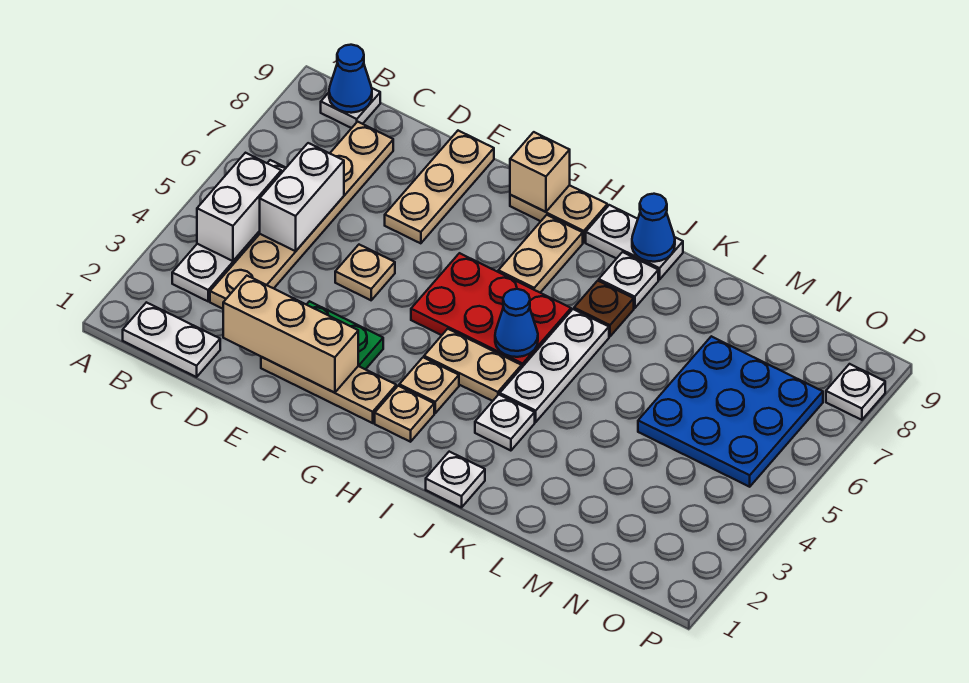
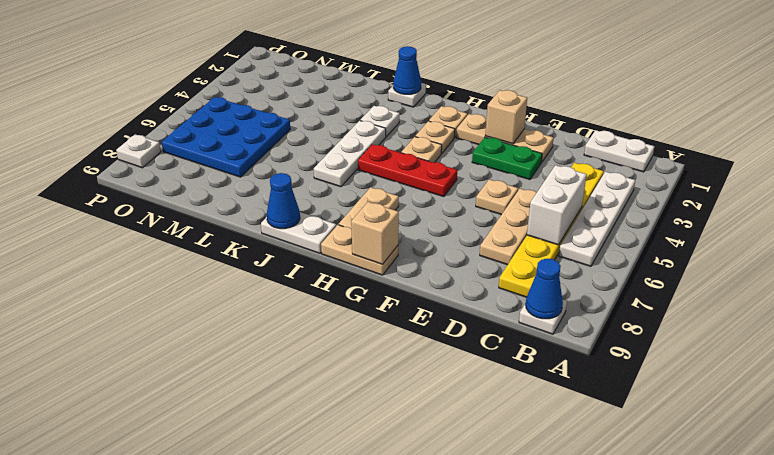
white brick B4:B5 level 2 -> none
tan plate C3:C8 level 1 -> yellow plate C3:C8 level 1
tan brick D2:F2 level 2 -> tan brick F2 level 2
tan plate E7:E9 level 1 -> tan plate D5:D7 level 1
red plate G5:I6 level 1 -> red plate G5:I5 level 1
tan plate H4:I4 level 1 -> tan plate H4 level 1
blue cone I5 level 2 -> blue cone J1 level 2
brown plate J7 level 1 -> none
white plate J8 level 1 -> none

